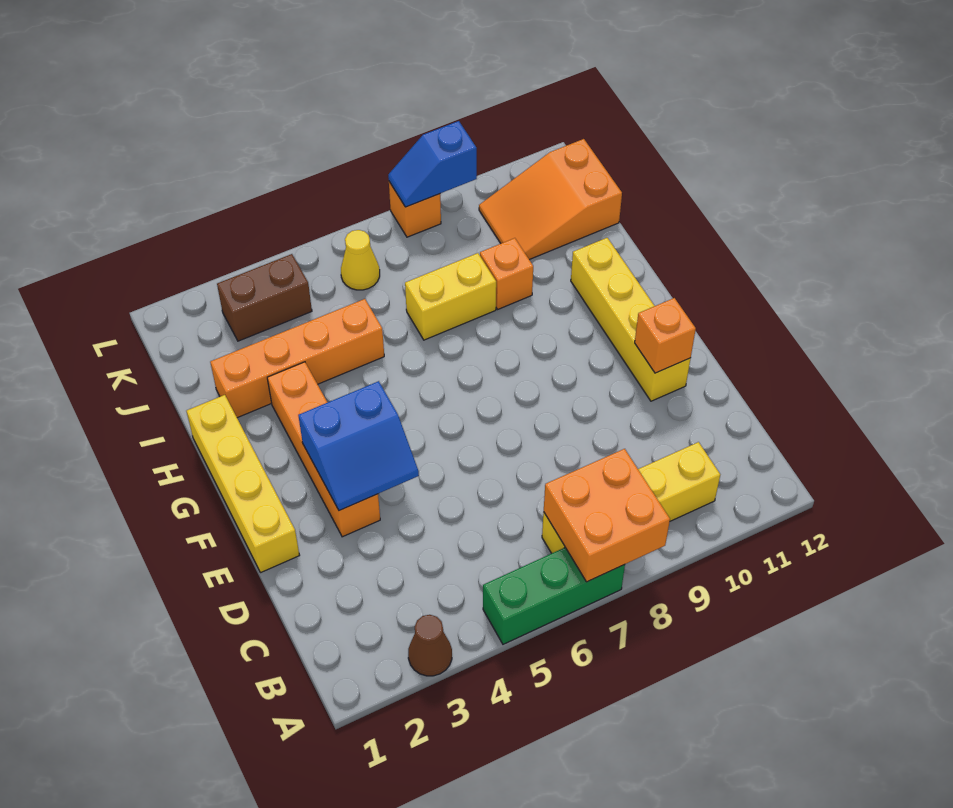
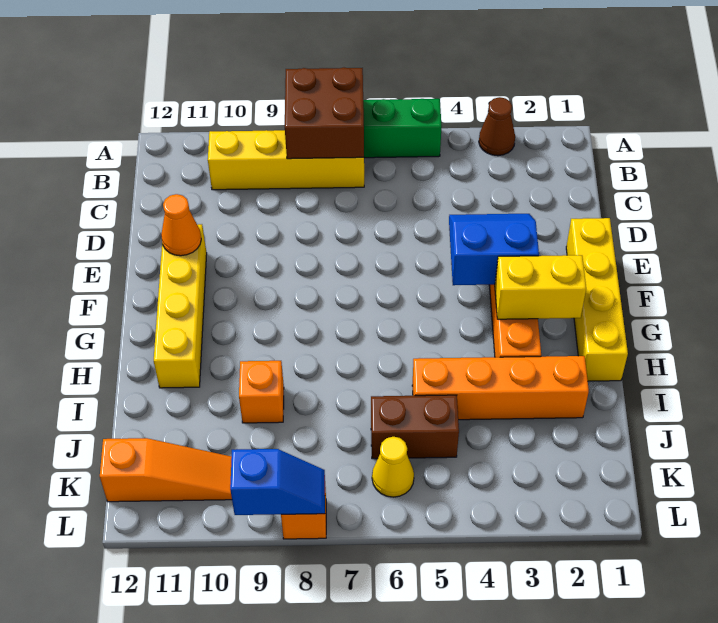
orange brick A7:B8 level 2 -> brown brick A7:B8 level 2
orange brick E11 level 2 -> orange cone E11 level 2
yellow brick I7:I8 level 1 -> yellow brick G2:G3 level 2
orange slope J10:K12 level 1 top 12 -> orange slope K10:K12 level 1 top 12
brown brick K3:K4 level 1 -> brown brick J5:J6 level 1

